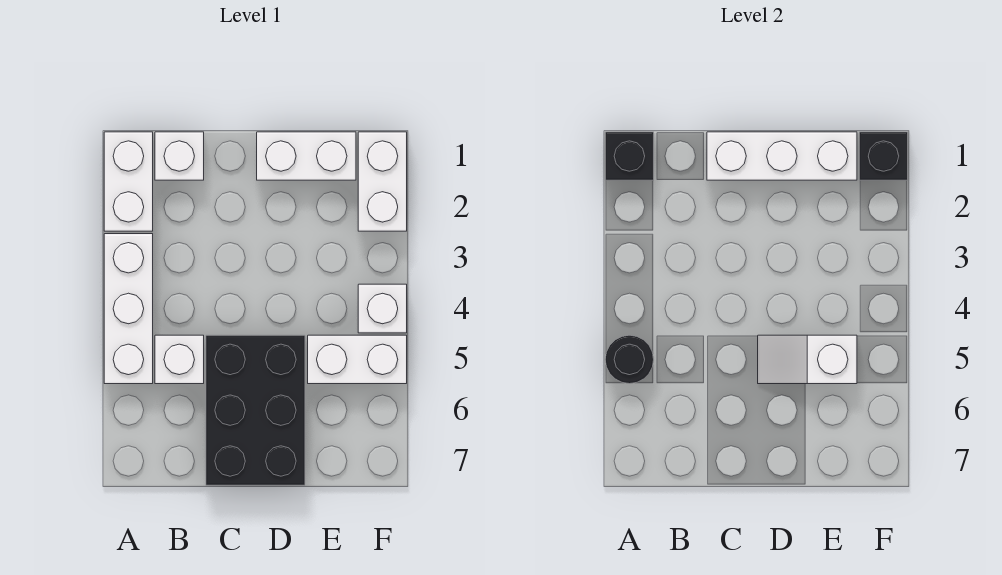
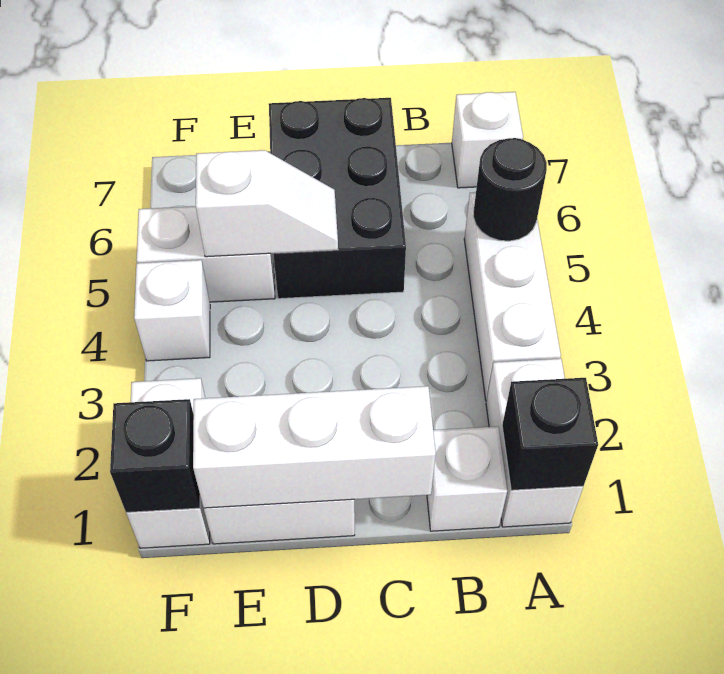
white brick B5 level 1 -> white brick A7 level 1

